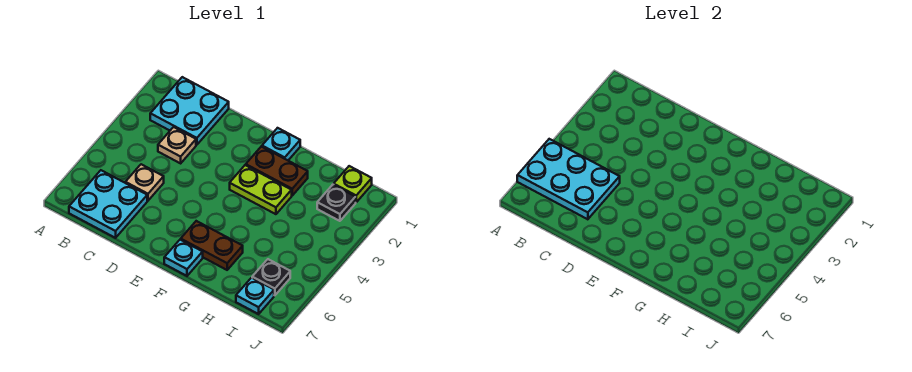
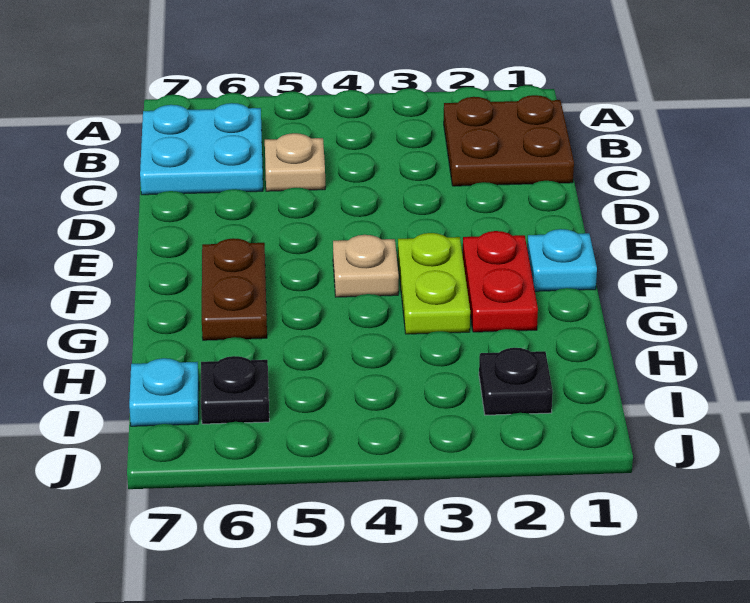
cyan plate A5:C6 level 2 -> none
cyan plate B1:C2 level 1 -> brown plate B1:C2 level 1
tan plate C3 level 1 -> tan plate F4 level 1
brown plate F2:G2 level 1 -> red plate F2:G2 level 1
cyan plate F7 level 1 -> none
lime plate I1 level 1 -> none

